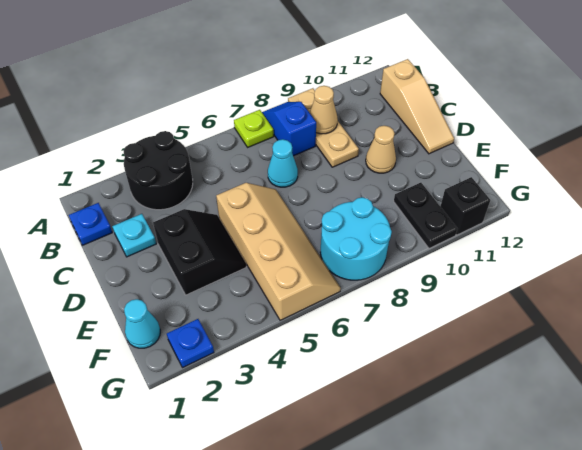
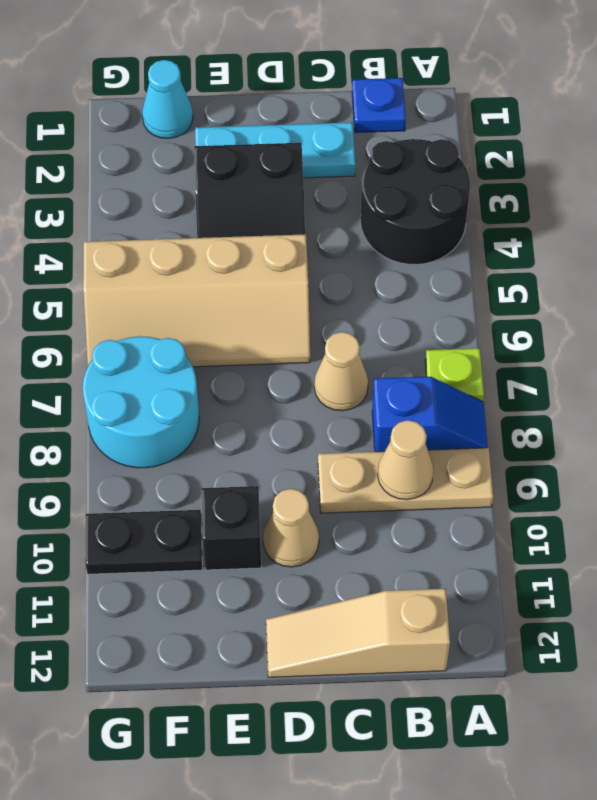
cyan plate C2 level 1 -> cyan plate C2:E2 level 1
cyan cone C7 level 1 -> tan cone C7 level 1
blue plate G2 level 1 -> none
black brick G11 level 1 -> black brick E10 level 1

